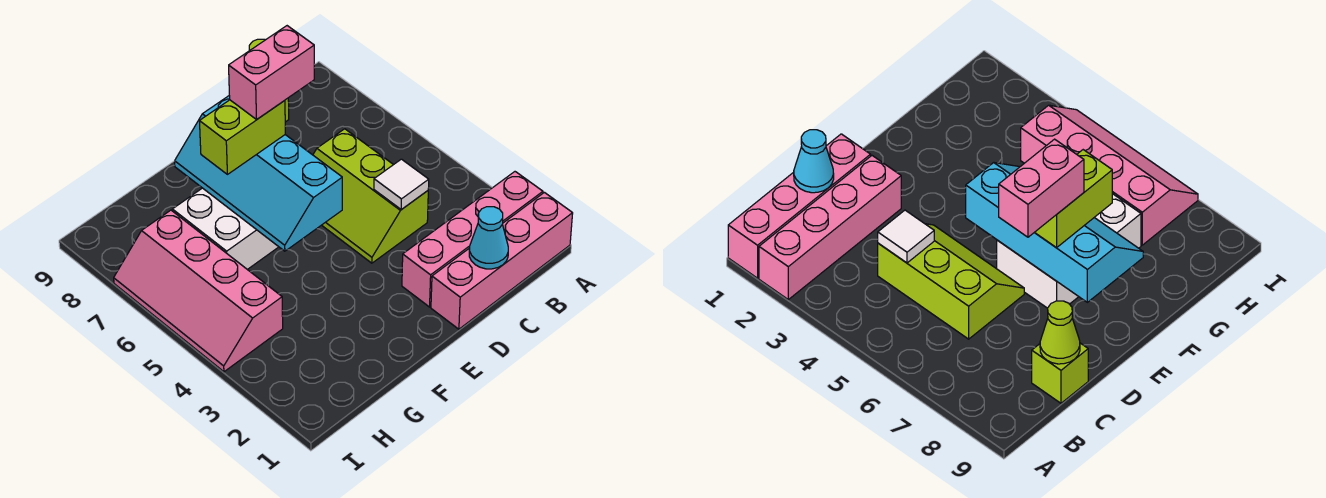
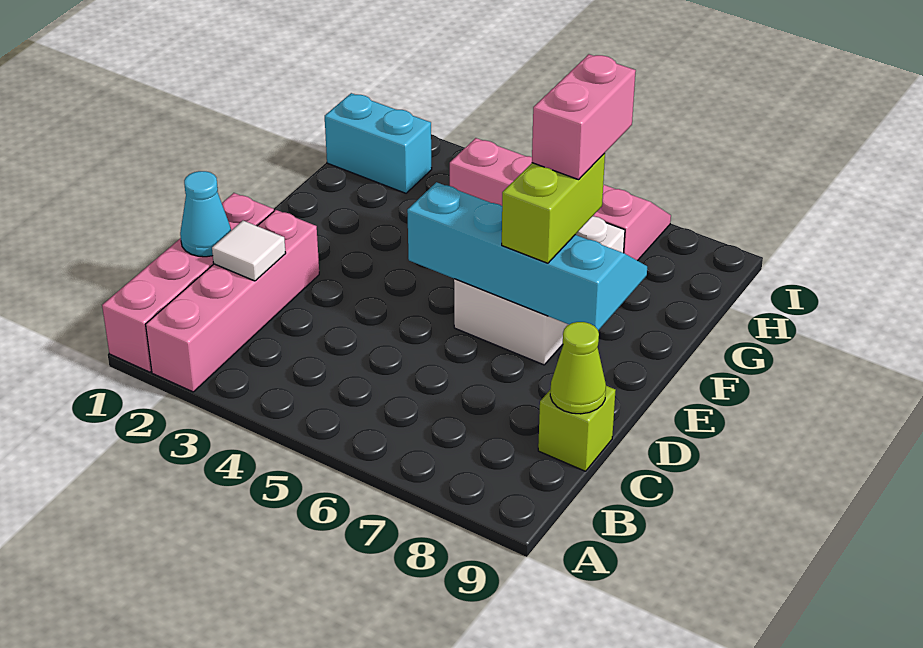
lime slope C4:D6 level 1 top C -> none
white tile C4 level 2 -> white tile C2 level 2
pink brick D7:E7 level 4 -> pink brick F7:G7 level 4
none -> cyan brick H1:H2 level 1

